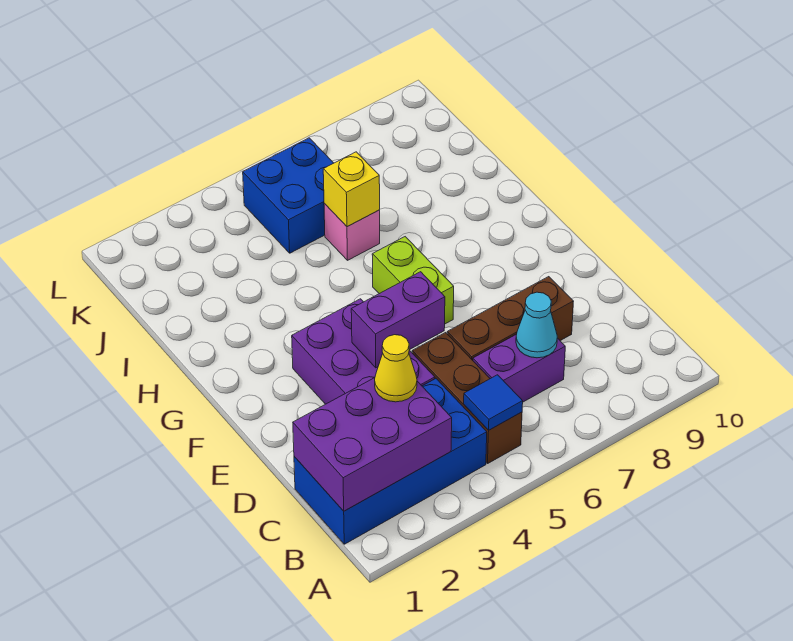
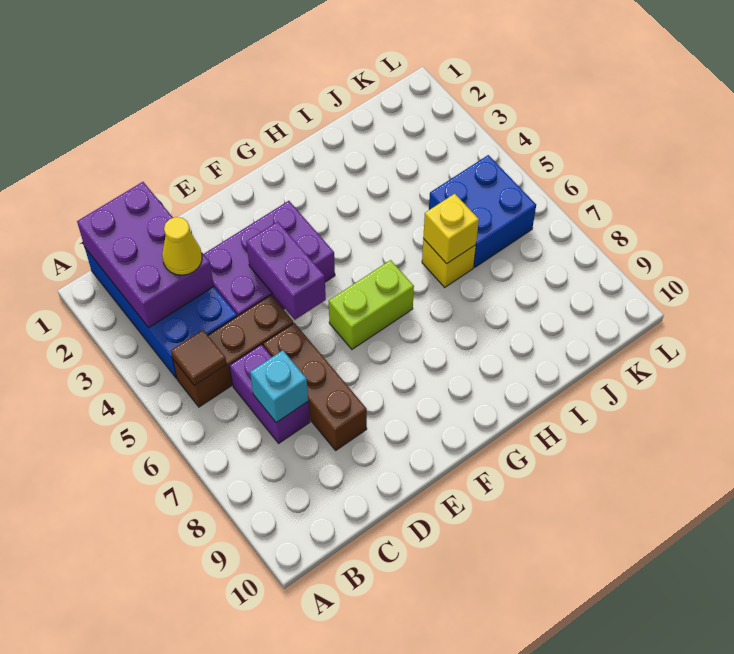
blue tile B5 level 2 -> brown tile B5 level 2
cyan cone C7 level 2 -> cyan brick C7 level 2
pink brick I6 level 1 -> yellow brick I6 level 1

